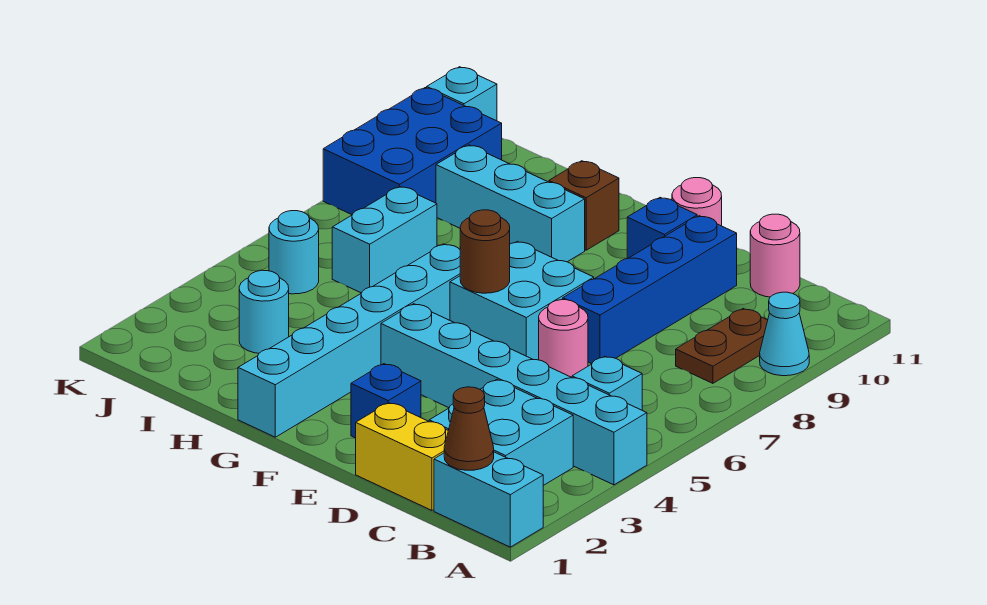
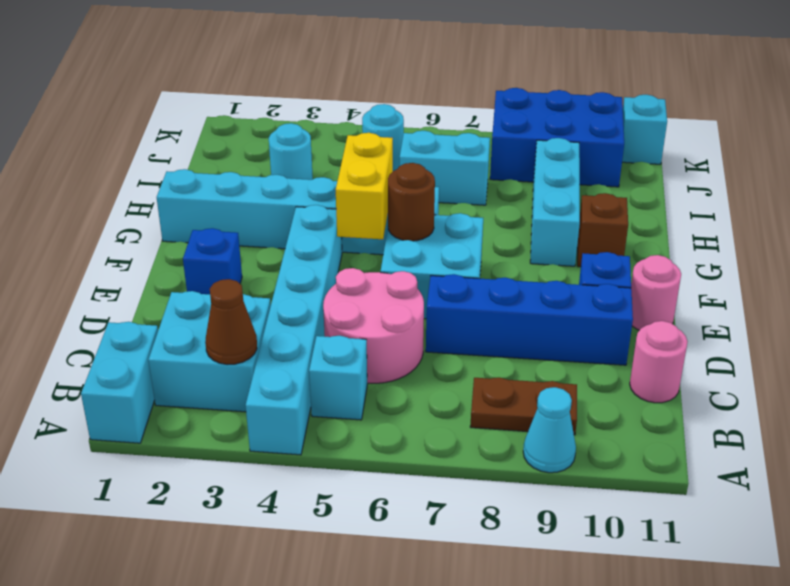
brown cone B1 level 2 -> brown cone B3 level 2
yellow brick C1:D1 level 1 -> yellow brick F5:G5 level 2
pink round brick D6 level 1 -> pink round brick C5:D6 level 1

